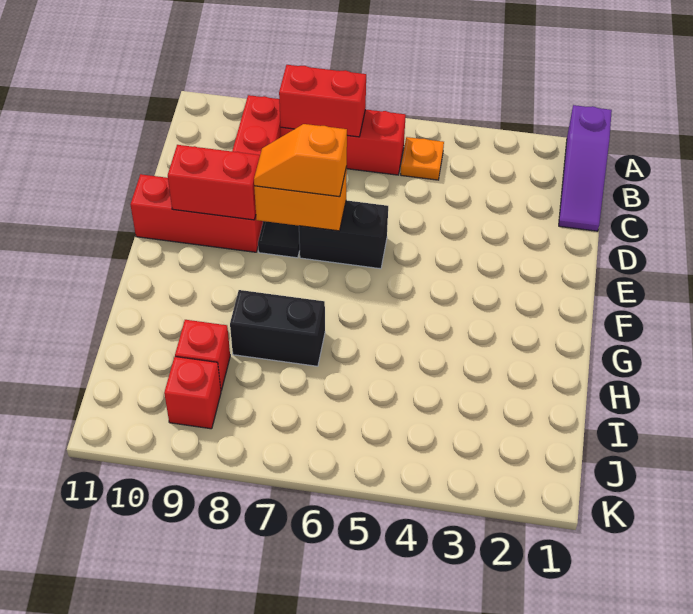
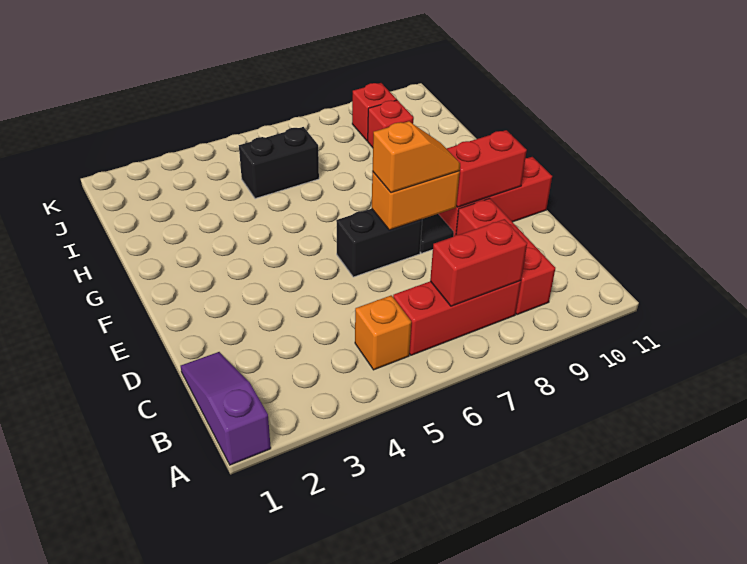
orange plate B5 level 1 -> orange brick B5 level 1
black brick H7:H8 level 1 -> black brick I5:I6 level 1

